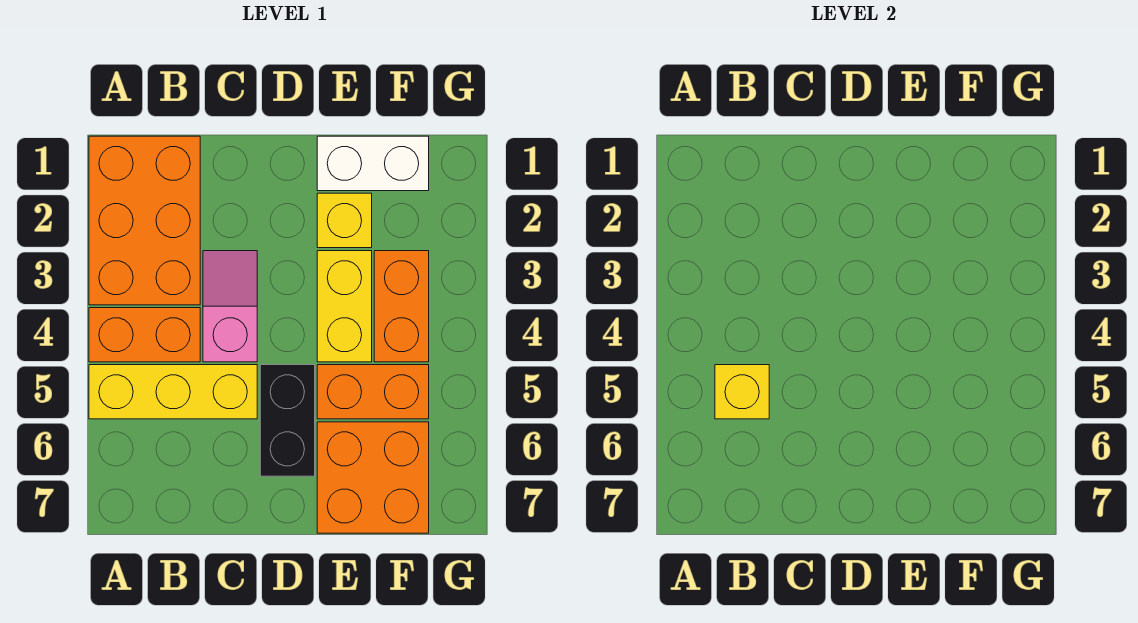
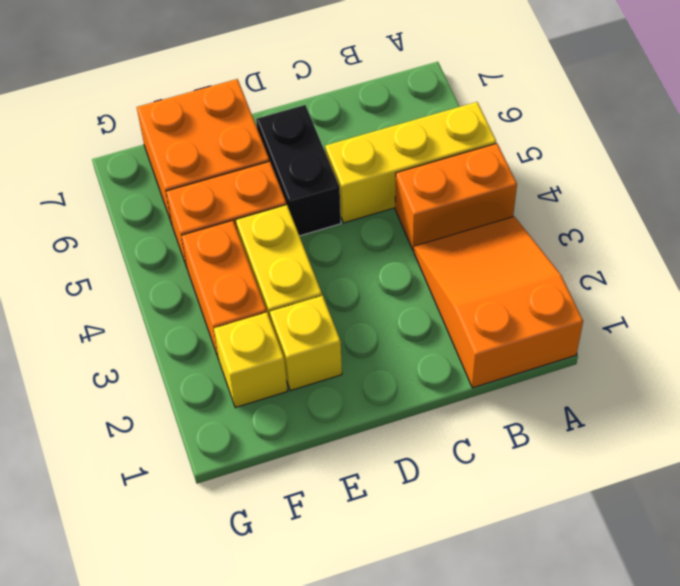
orange brick A1:B3 level 1 -> orange slope A1:B3 level 1 top 1
yellow brick B5 level 2 -> yellow brick F2 level 1
pink slope C3:C4 level 1 top 4 -> none
white brick E1:F1 level 1 -> none

